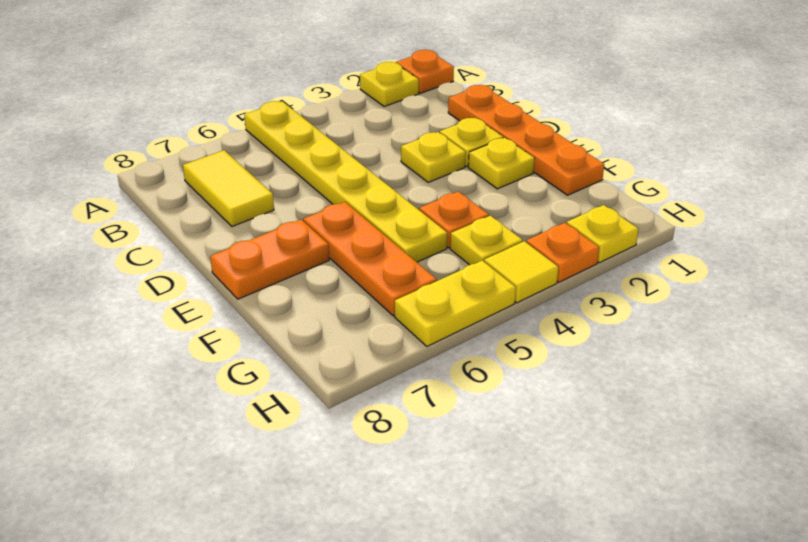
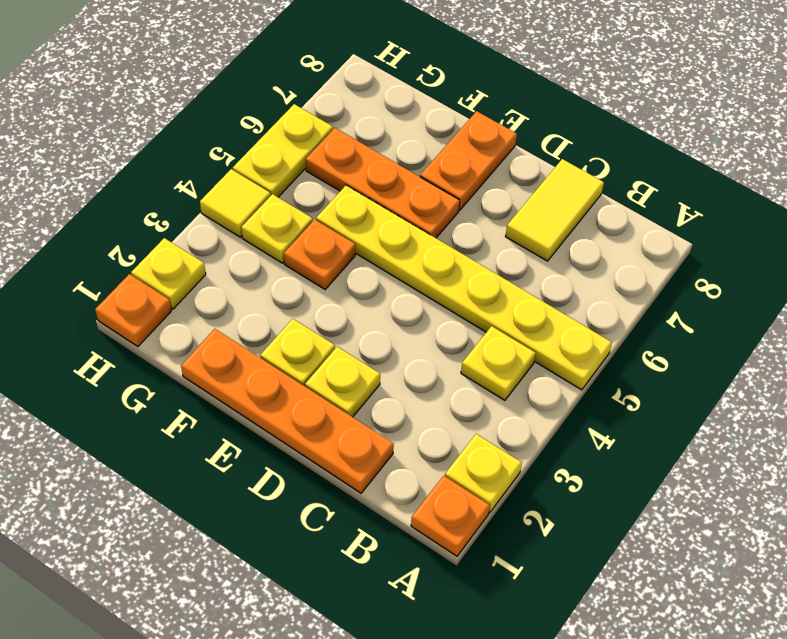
yellow tile B7:C7 level 1 -> yellow tile C7:C8 level 1
yellow plate D3 level 1 -> yellow plate B4 level 1
orange plate H3 level 1 -> orange plate H1 level 1

